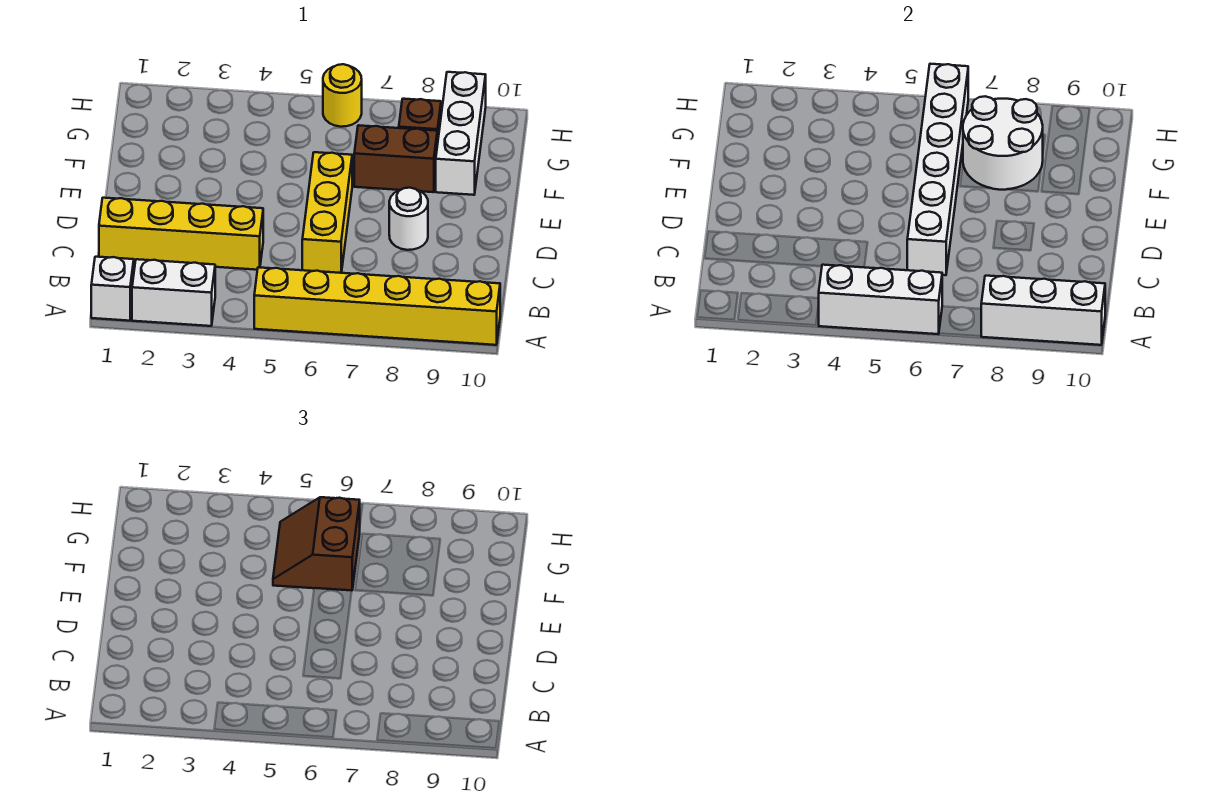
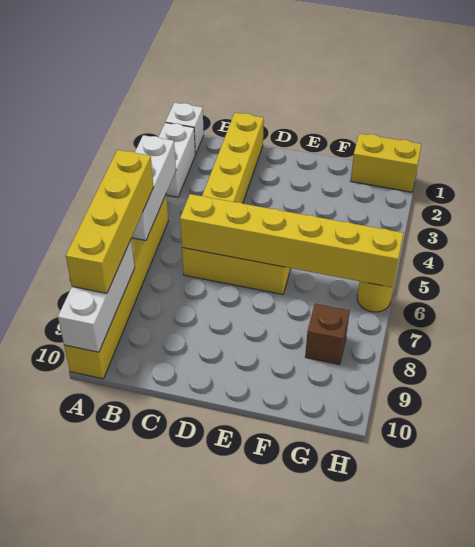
none -> yellow brick A6:A9 level 3
white brick C6:H6 level 2 -> yellow brick C6:H6 level 2
white round brick D8 level 1 -> none
brown slope F5:G6 level 3 top 6 -> none
brown brick F7:F8 level 1 -> none
white round brick F7:G8 level 2 -> none
white brick F9:H9 level 1 -> none
none -> yellow brick G1:H1 level 1

